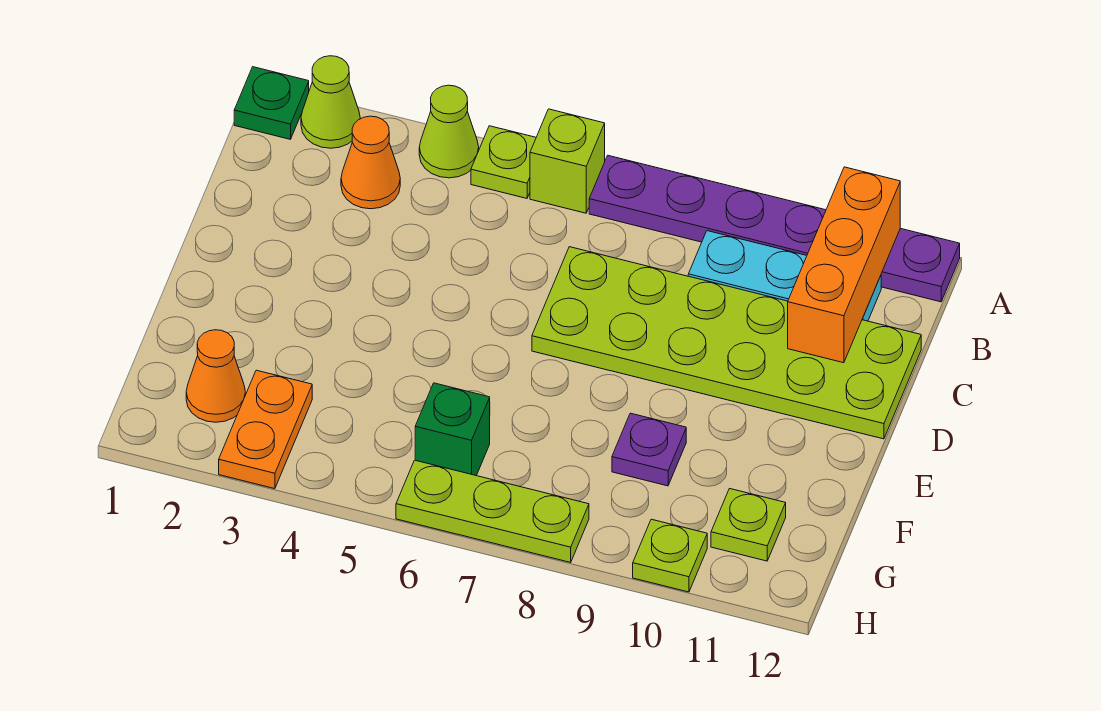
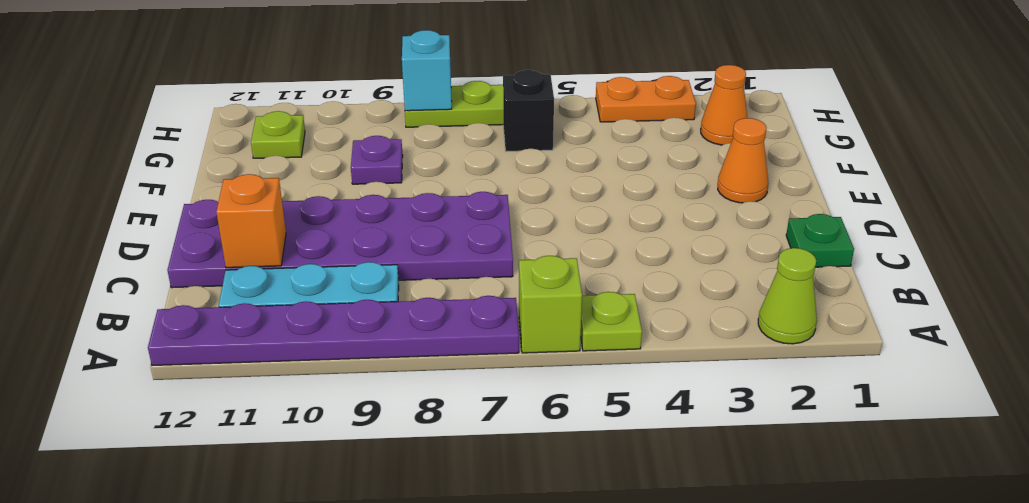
green plate A1 level 1 -> green plate C1 level 1
lime cone A4 level 1 -> none
orange brick A11:C11 level 2 -> orange brick C11 level 2
orange cone B3 level 1 -> orange cone E2 level 1
lime plate C7:D12 level 1 -> purple plate C7:D12 level 1
orange plate G3:H3 level 1 -> orange plate H3:H4 level 1
green brick G6 level 1 -> black brick G6 level 1
none -> cyan brick H8 level 2
lime plate H10 level 1 -> none

